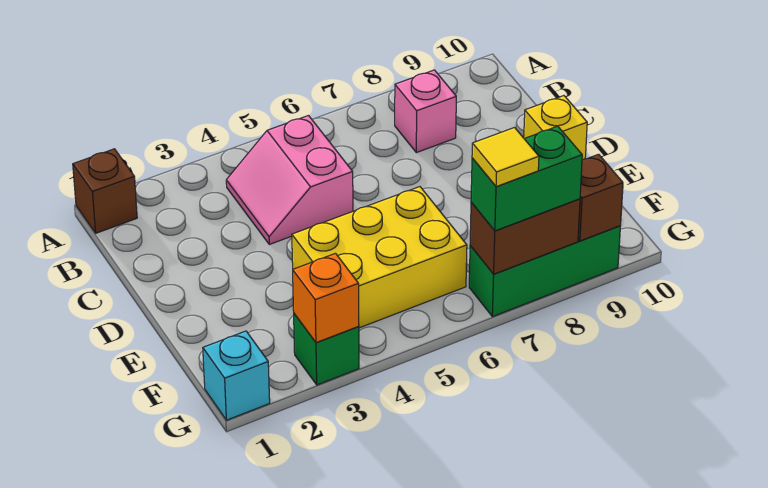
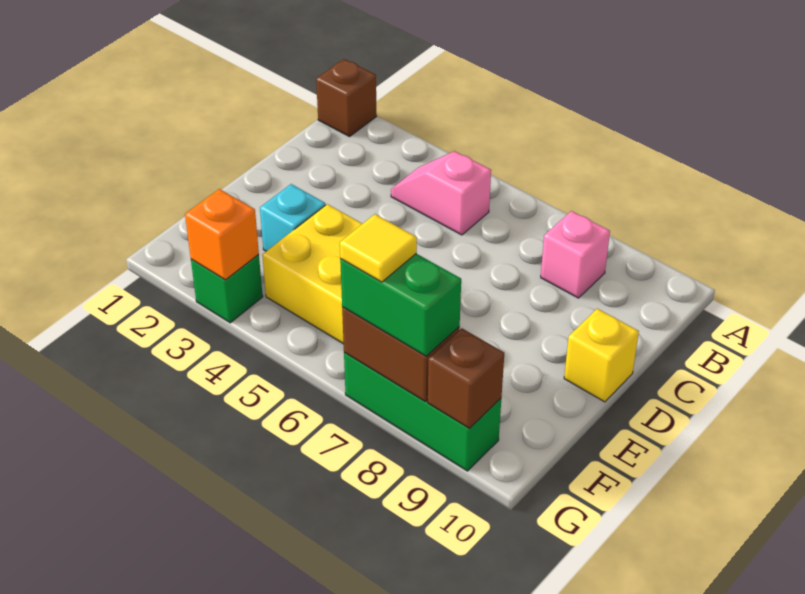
pink slope B4:C5 level 1 top 5 -> pink slope B4:B5 level 1 top 5
cyan brick G1 level 1 -> cyan brick E3 level 1

